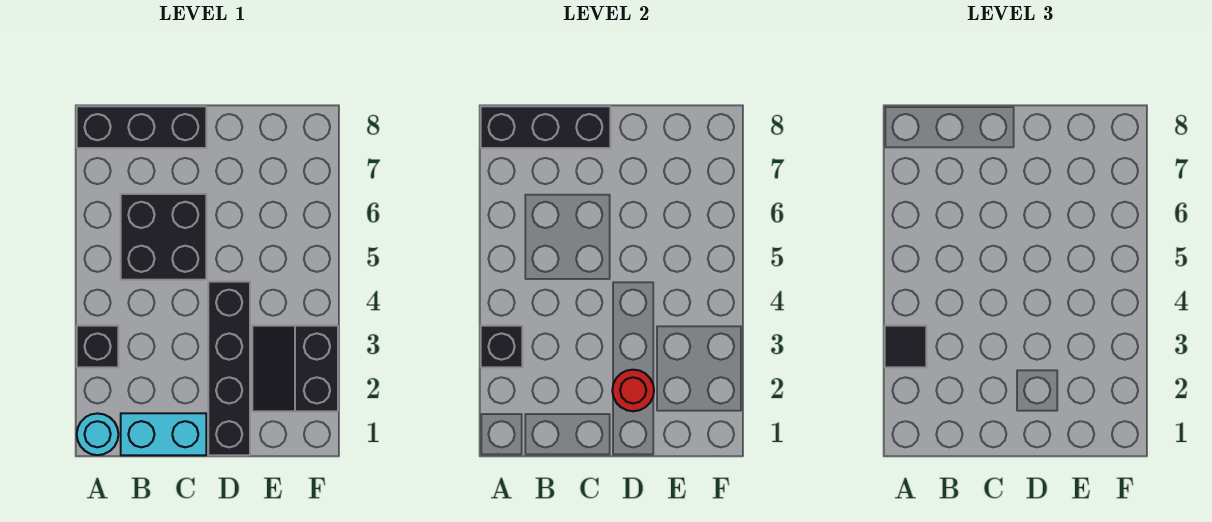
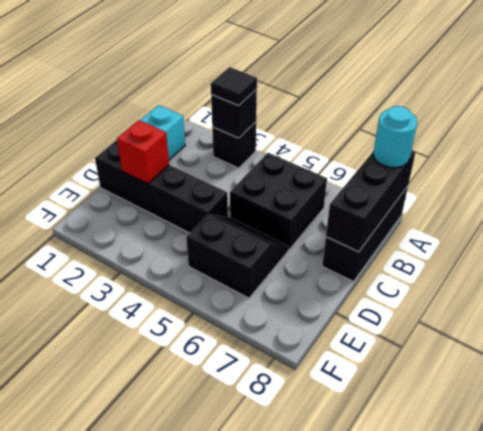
cyan round brick A1 level 1 -> cyan round brick A8 level 3
red round brick D2 level 2 -> red brick D2 level 2
black slope E2:F3 level 1 top F -> black slope D5:E6 level 1 top E

